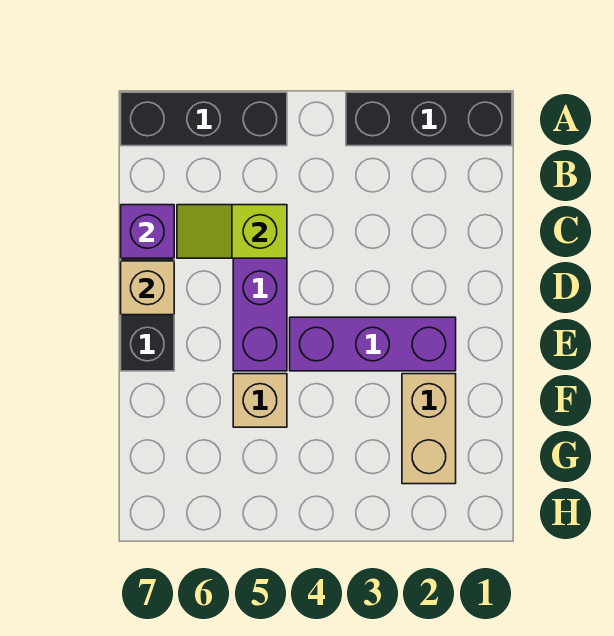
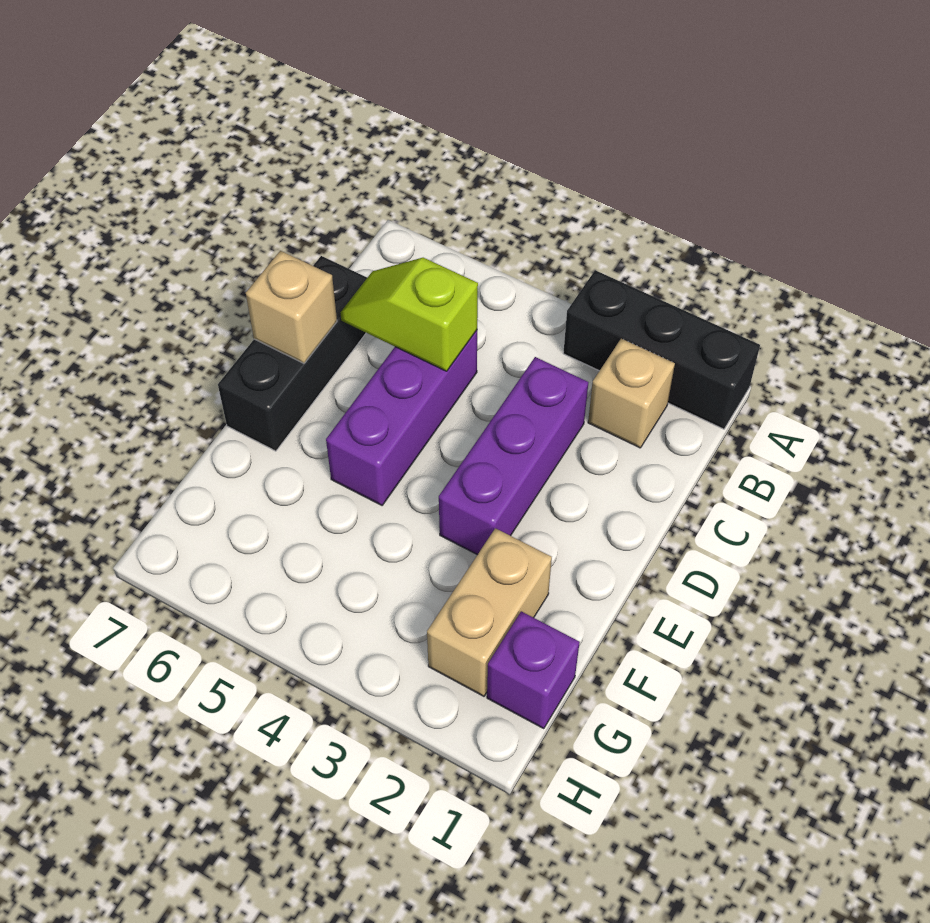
black brick A5:A7 level 1 -> none
purple brick C7 level 2 -> purple brick G1 level 1
purple brick E2:E4 level 1 -> purple brick C3:E3 level 1
tan brick F5 level 1 -> tan brick B2 level 1

